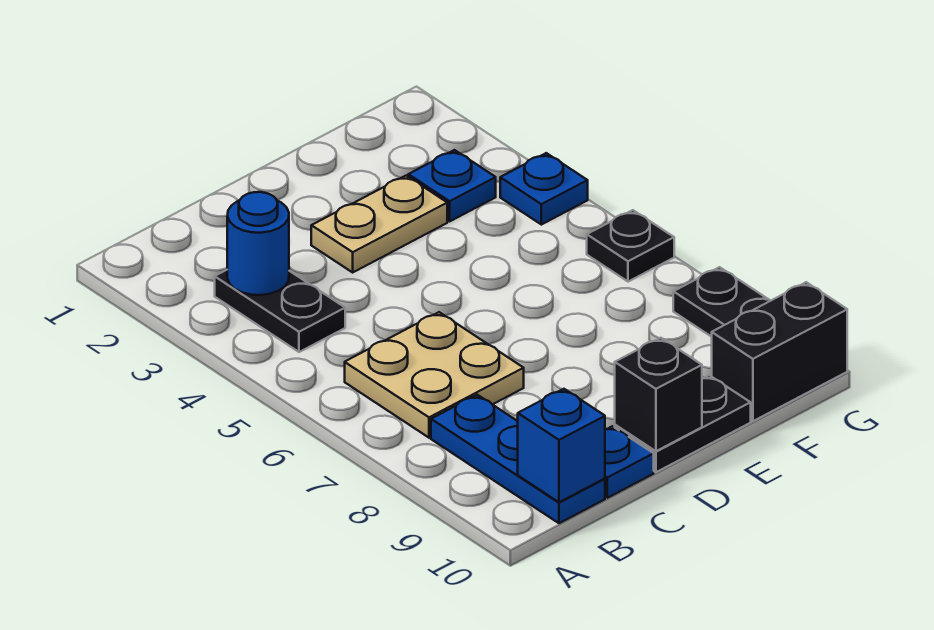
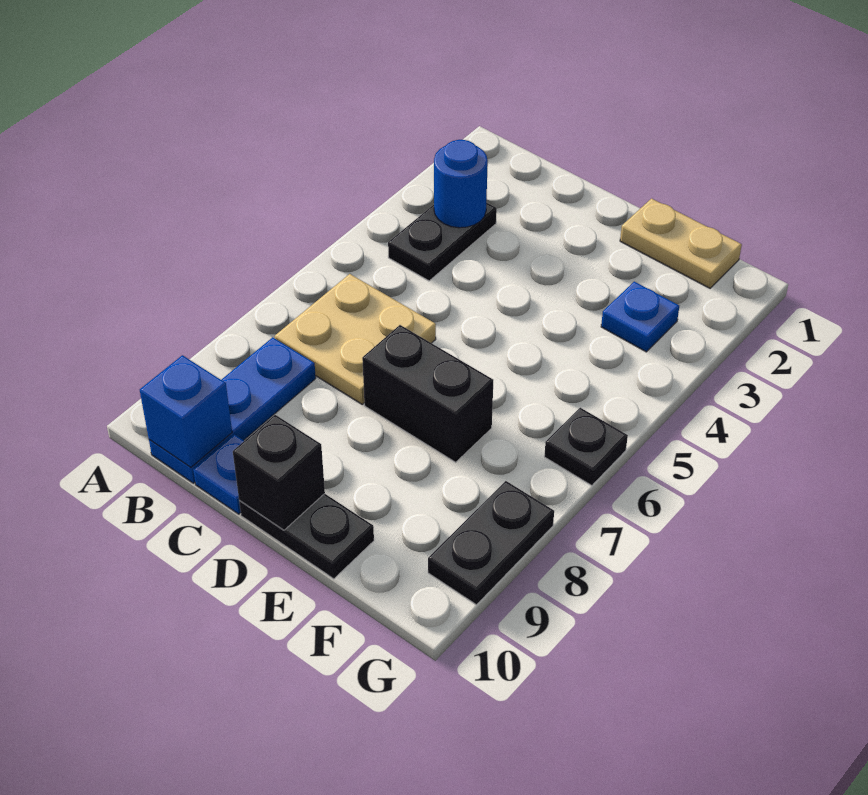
tan plate D3:E3 level 1 -> tan plate E1:F1 level 1
black brick F10:G10 level 1 -> black brick D7:E7 level 1
blue plate G4 level 1 -> none

